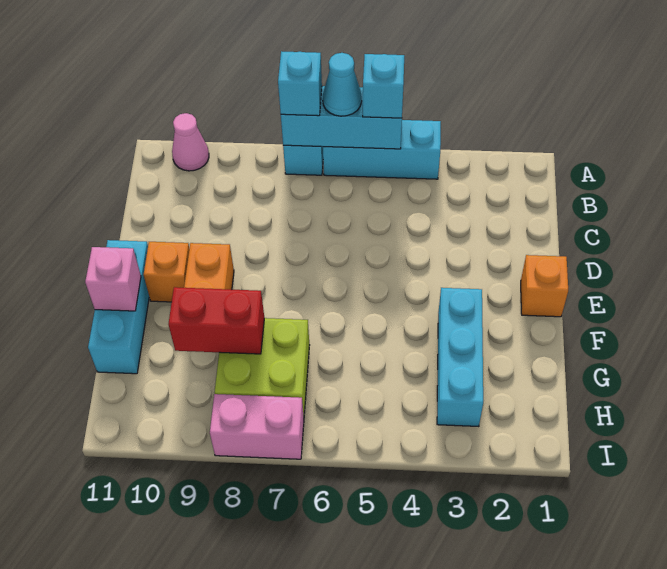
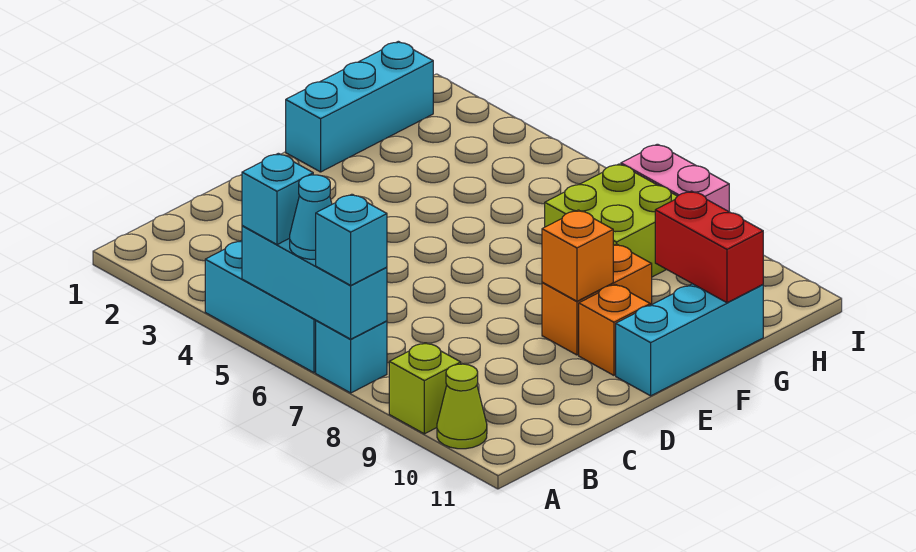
none -> lime brick A9 level 1
pink cone A10 level 1 -> lime cone A10 level 1
orange brick E1 level 1 -> orange brick E9 level 2
cyan brick F3:H3 level 1 -> cyan brick F1:H1 level 1
pink brick F11 level 2 -> none
red brick G8:G9 level 2 -> red brick G10:G11 level 2

